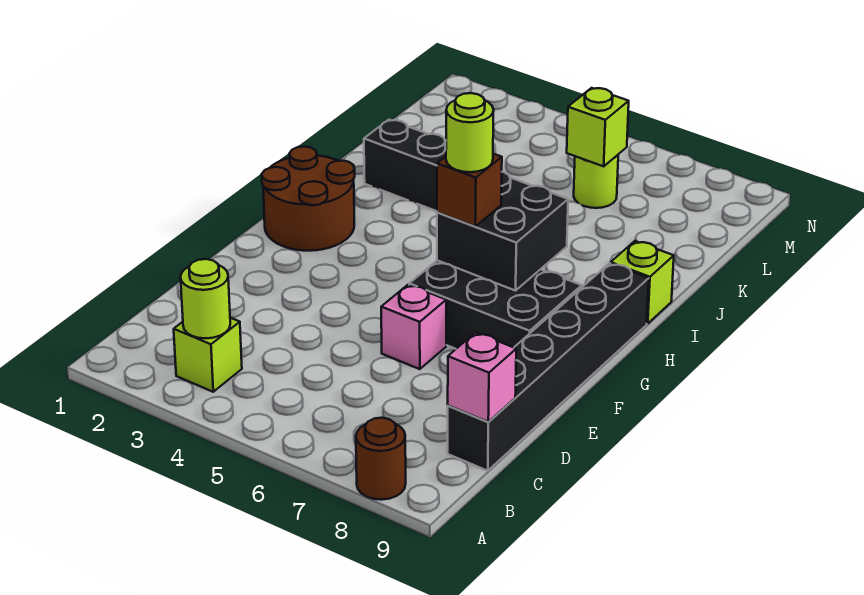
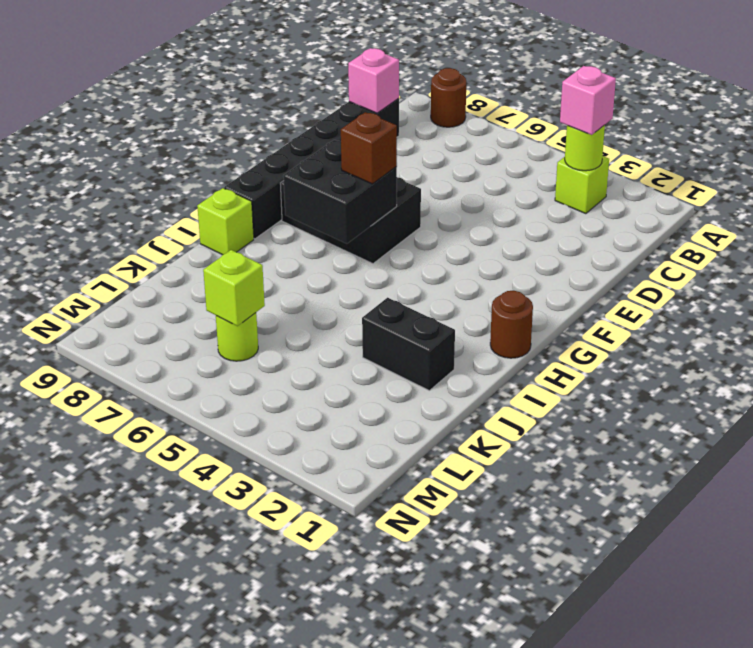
pink brick E6 level 1 -> pink brick B3 level 3
brown round brick G1:H2 level 1 -> brown round brick H1 level 1
lime round brick G6 level 4 -> none

